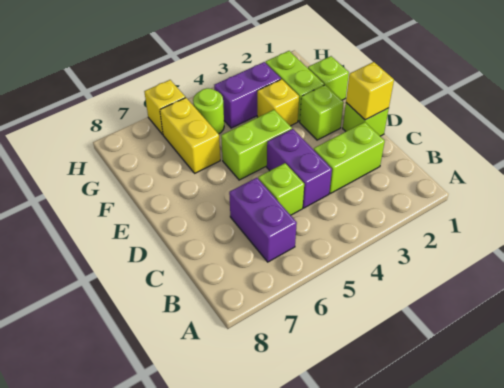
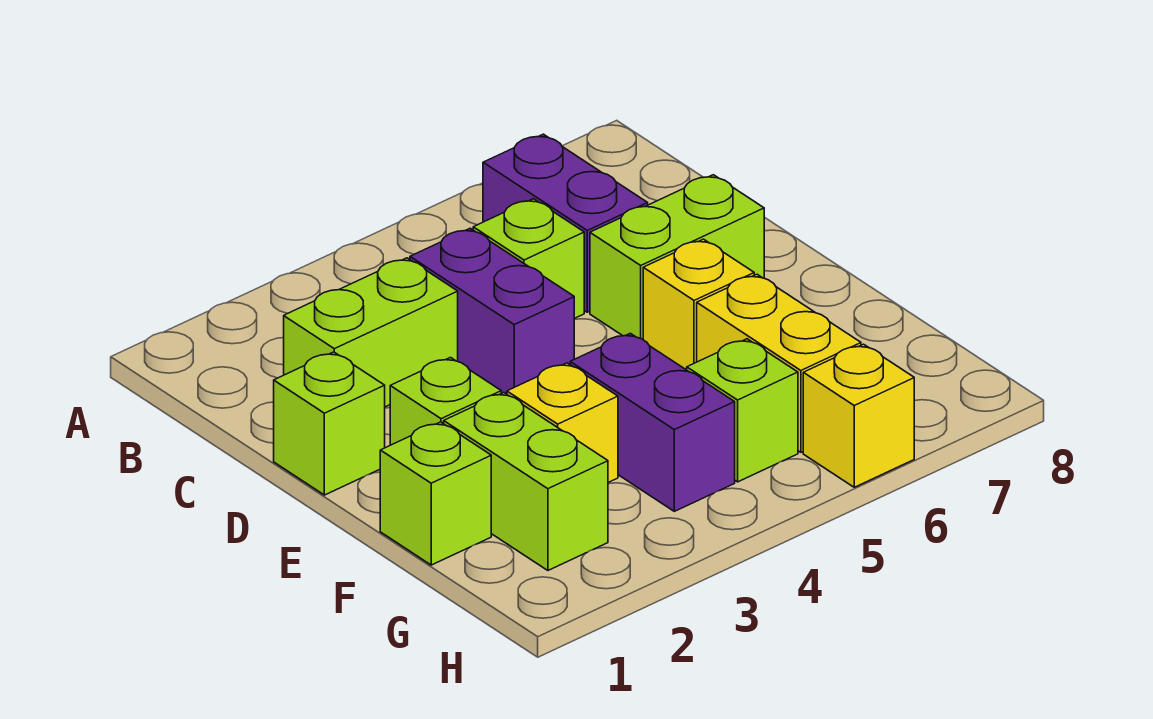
yellow brick D1 level 2 -> yellow brick E6 level 1
lime brick E4:E5 level 1 -> lime brick D6:D7 level 1
purple brick G3:G4 level 1 -> purple brick F4:G4 level 1
lime round brick G5 level 1 -> lime brick G5 level 1

